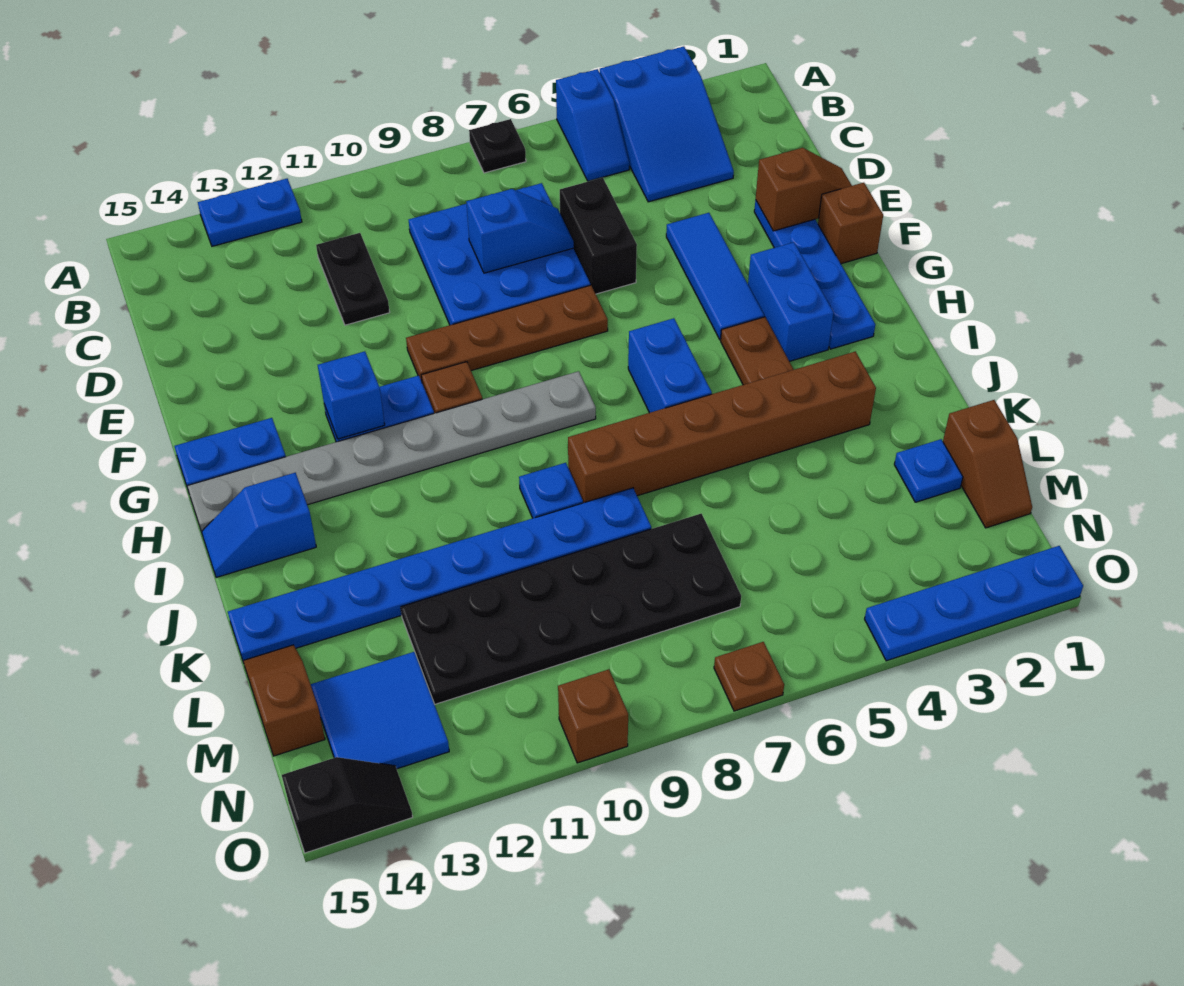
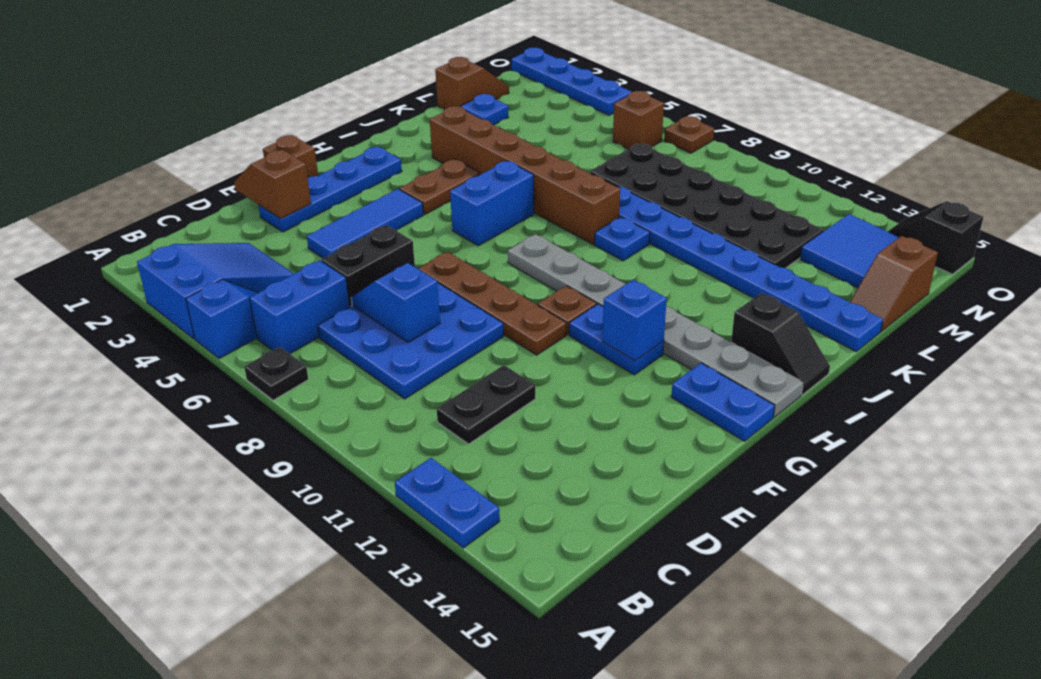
blue brick G3:H3 level 1 -> blue brick B6:C6 level 1
blue slope I14:I15 level 1 top 14 -> black slope I14:I15 level 1 top 14
brown brick O10 level 1 -> brown brick N6 level 1

